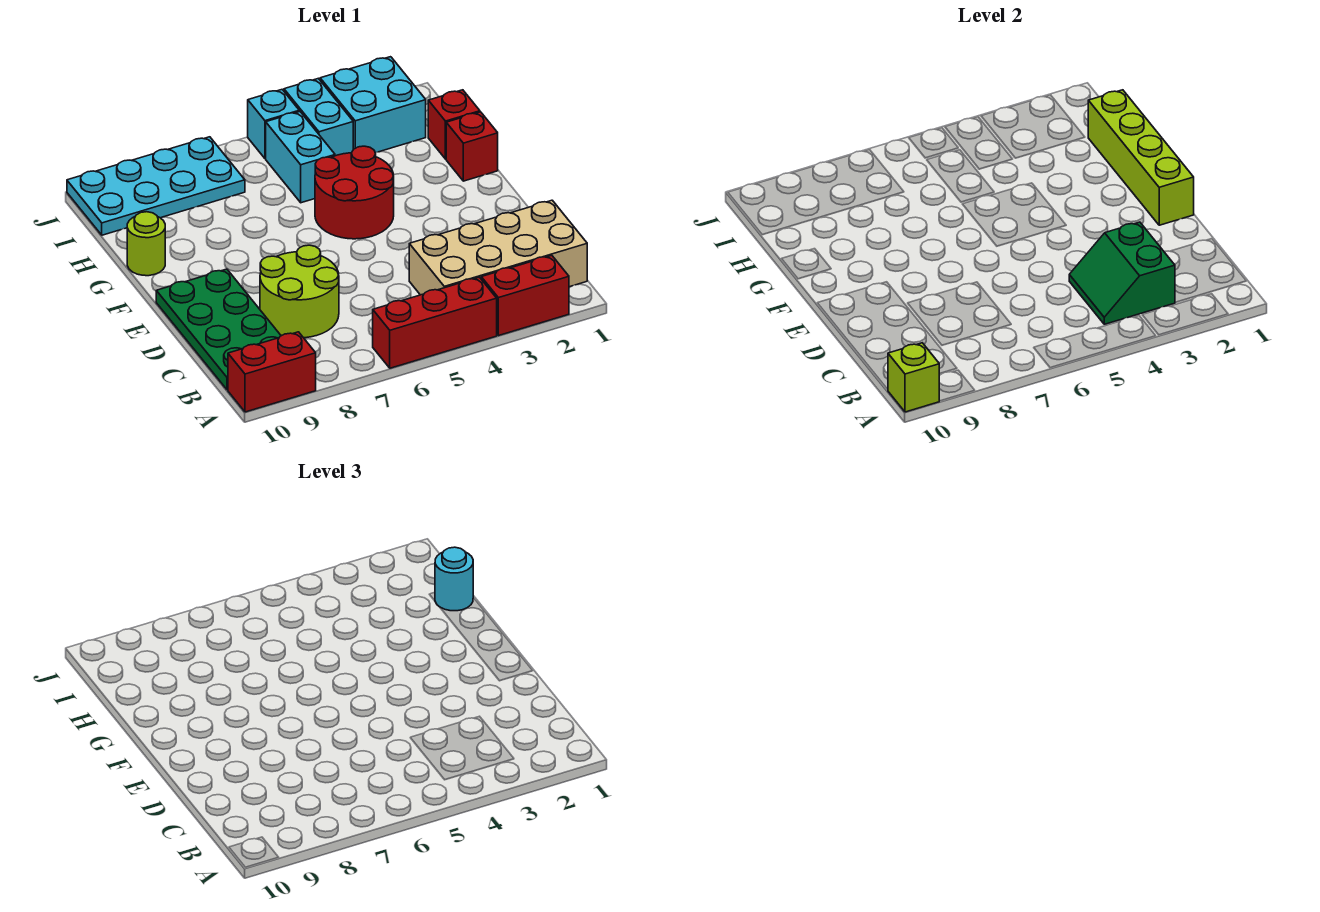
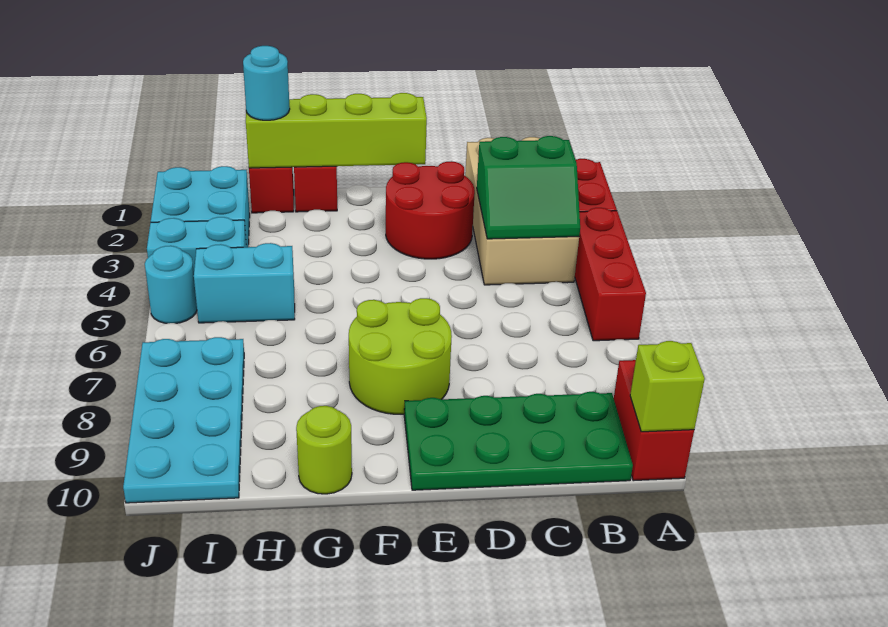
lime round brick C7:D8 level 1 -> lime round brick E7:F8 level 1
red round brick F4:G5 level 1 -> red round brick D2:E3 level 1
cyan brick J5 level 1 -> cyan round brick J5 level 1

